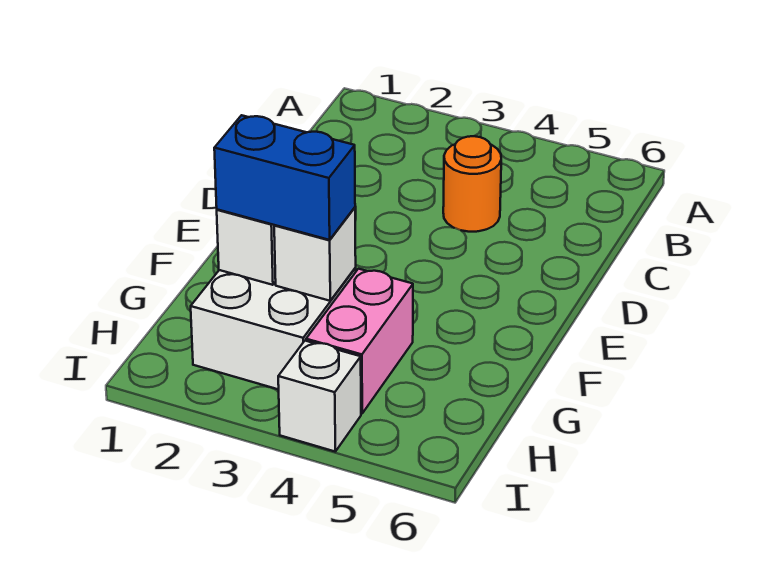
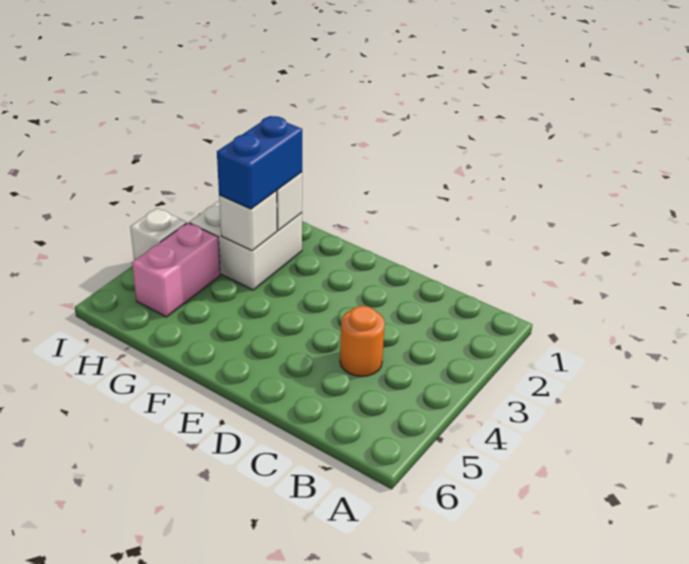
pink brick G4:H4 level 1 -> pink brick H4:H5 level 1

